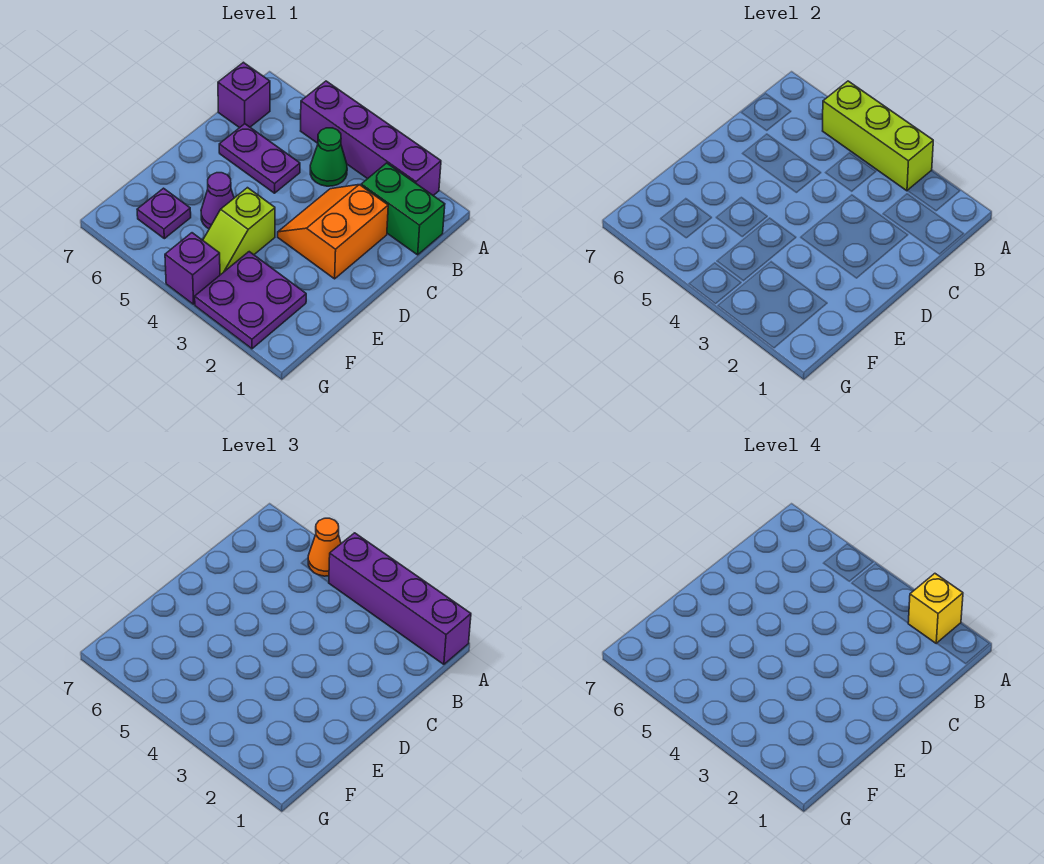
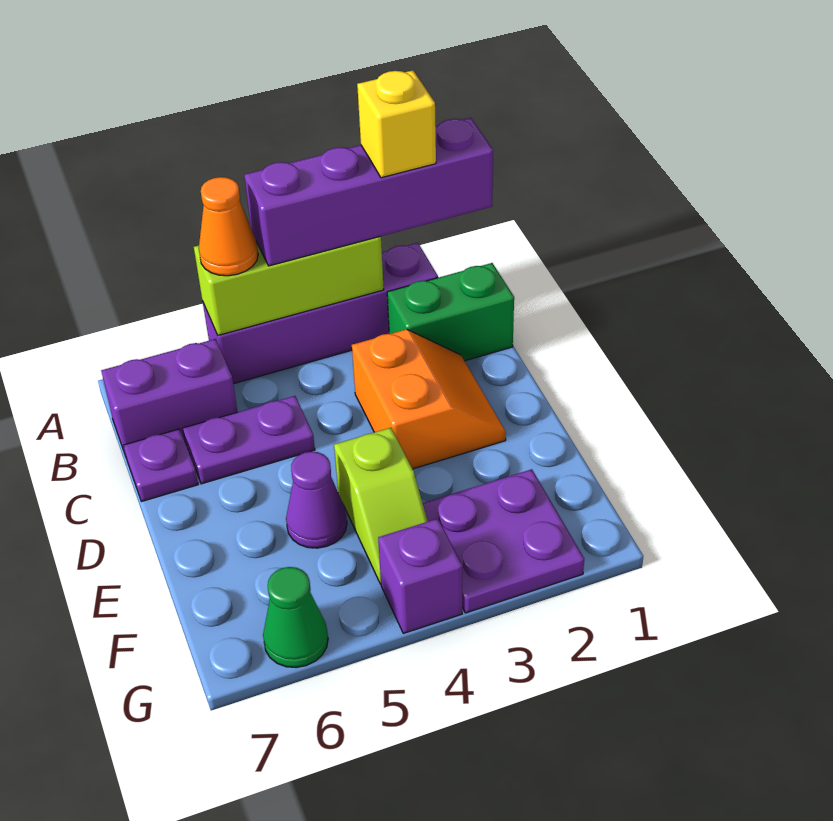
green cone B4 level 1 -> green cone G6 level 1
purple brick B7 level 1 -> purple brick B6:B7 level 1
orange slope C2:D3 level 1 top 2 -> orange slope C2:D3 level 1 top 3
purple plate F6 level 1 -> purple plate C7 level 1

